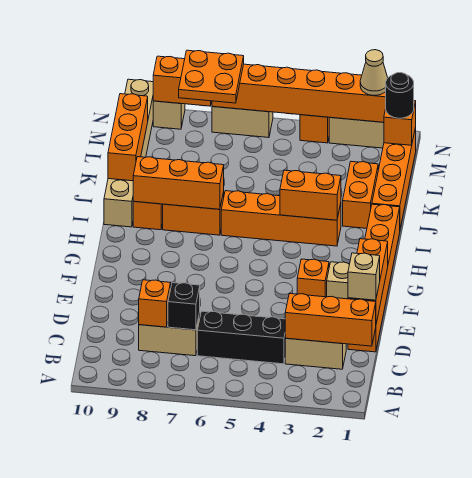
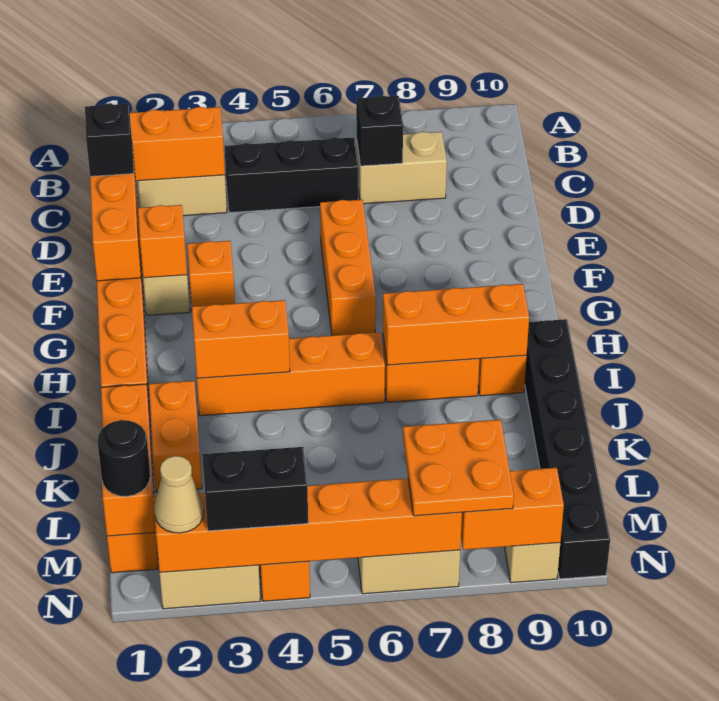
orange brick C8 level 2 -> orange brick F2 level 2
tan brick D1 level 3 -> black brick D1 level 3
tan brick I10:N10 level 1 -> black brick I10:N10 level 1
orange brick J10:L10 level 2 -> orange brick E6:G6 level 1
none -> black brick N3:N4 level 3

